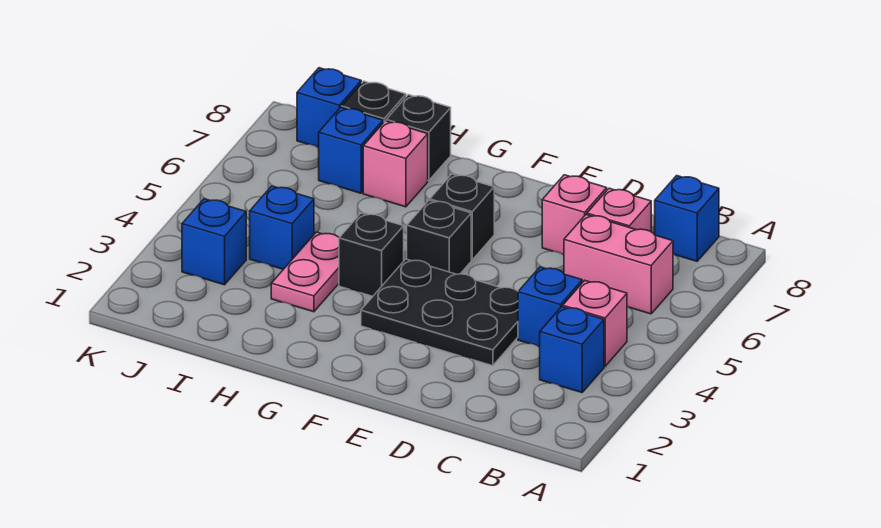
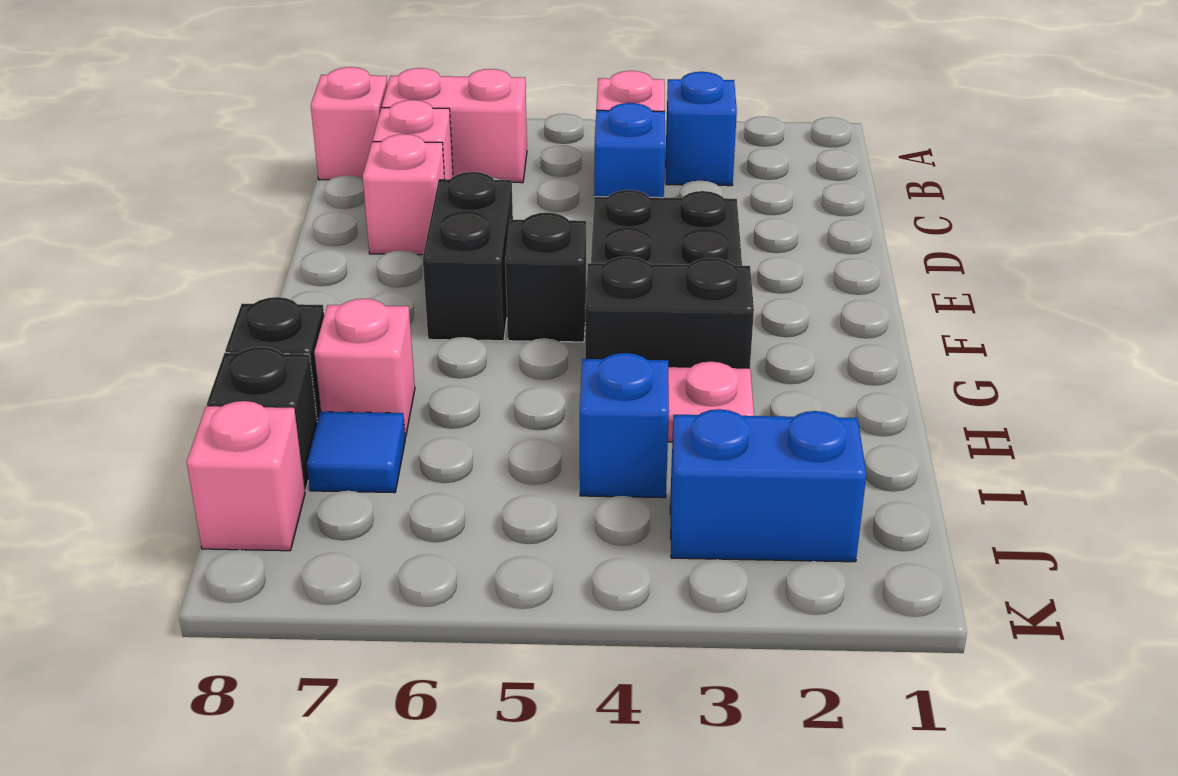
pink brick B6:C6 level 1 -> pink brick B6:B7 level 1
blue brick B8 level 1 -> pink brick B8 level 1
black brick F6 level 1 -> black brick E6:F6 level 1
black brick G4 level 1 -> black brick G3:G4 level 1
blue brick I7 level 1 -> blue tile I7 level 1
blue brick J3 level 1 -> blue brick J2:J3 level 1
blue brick J8 level 1 -> pink brick J8 level 1

